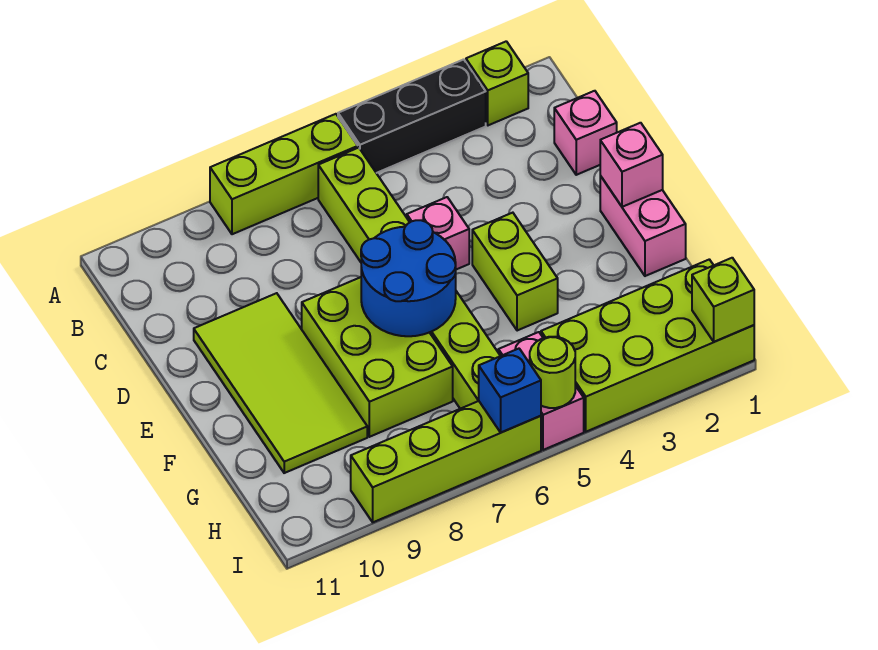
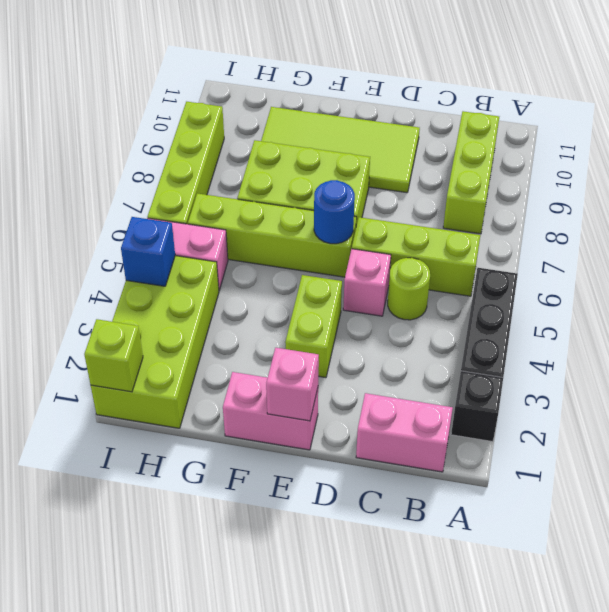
lime brick A2 level 1 -> black brick A2 level 1
lime brick A6:A8 level 1 -> lime brick B8:B10 level 1
pink brick C1 level 1 -> pink brick B1:C1 level 1
lime brick E4:F4 level 1 -> lime brick E3:E4 level 1
blue round brick E6:F7 level 2 -> blue round brick E6 level 2
lime round brick I5 level 2 -> lime round brick C5 level 1
blue brick I6 level 2 -> blue brick I4 level 2

